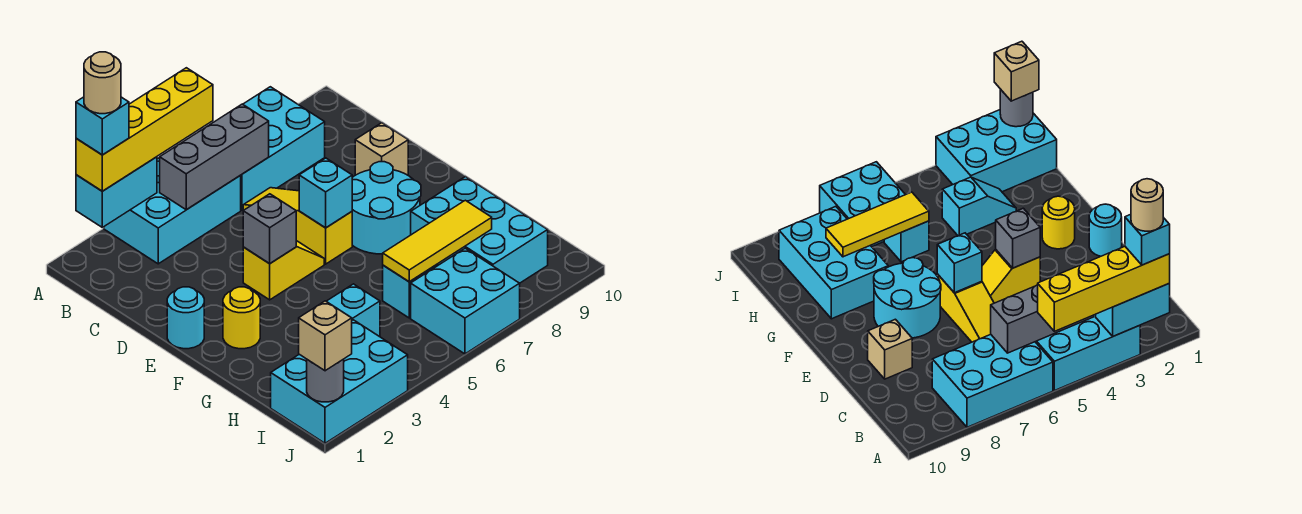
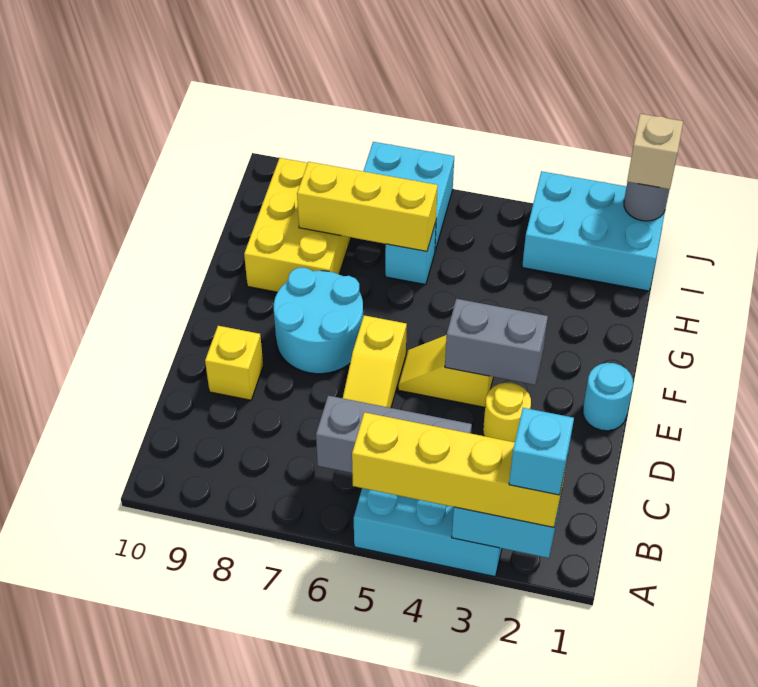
tan round brick A2 level 5 -> none
cyan brick A6:B8 level 1 -> none
tan brick D9 level 1 -> yellow brick D9 level 1
grey brick E4 level 2 -> grey brick E3:E4 level 2
cyan brick E6 level 2 -> none
yellow round brick F2 level 1 -> yellow round brick D3 level 1
cyan brick G8:I9 level 1 -> yellow brick G8:I9 level 1
cyan slope H3:H4 level 1 top 4 -> none
yellow tile H6:H8 level 2 -> yellow brick H6:H8 level 2

